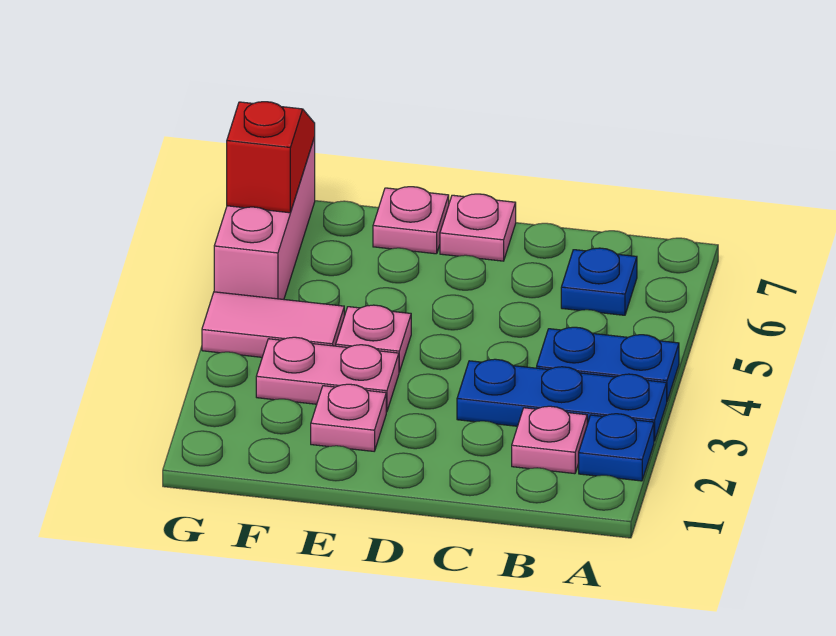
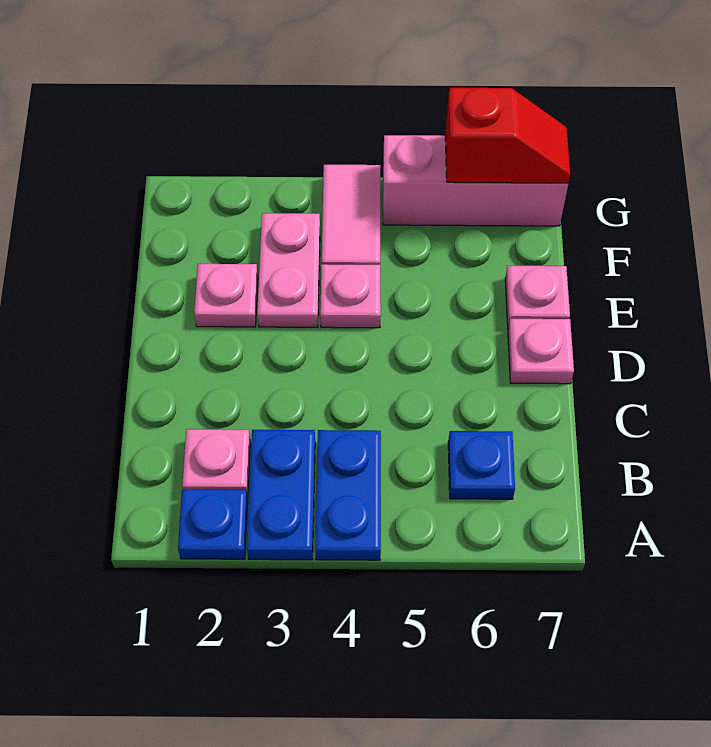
blue plate A3:C3 level 1 -> blue plate A3:B3 level 1

